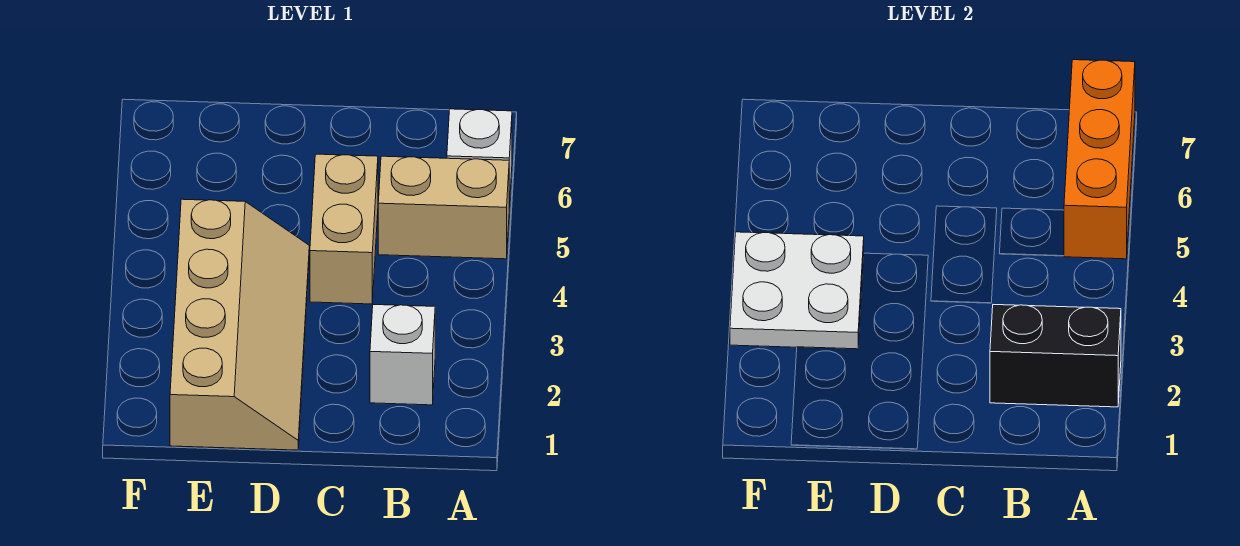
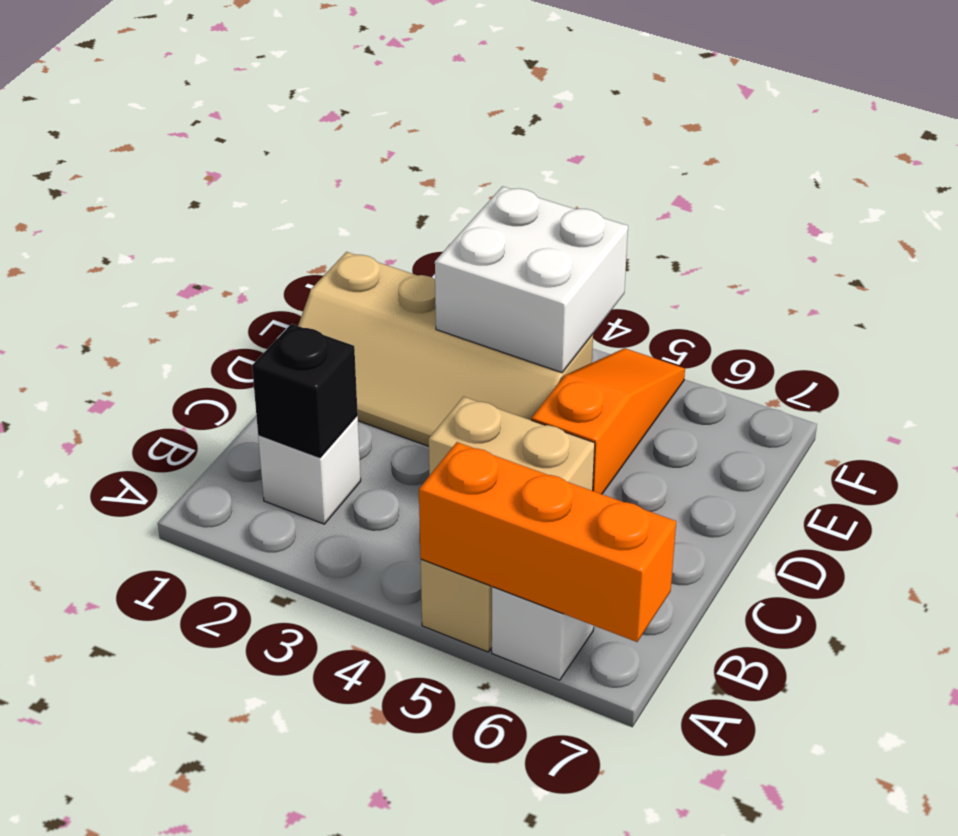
black brick A2:B2 level 2 -> black brick B2 level 2
none -> orange slope D5:F5 level 1 top D
white plate E3:F4 level 2 -> white brick E3:F4 level 2

